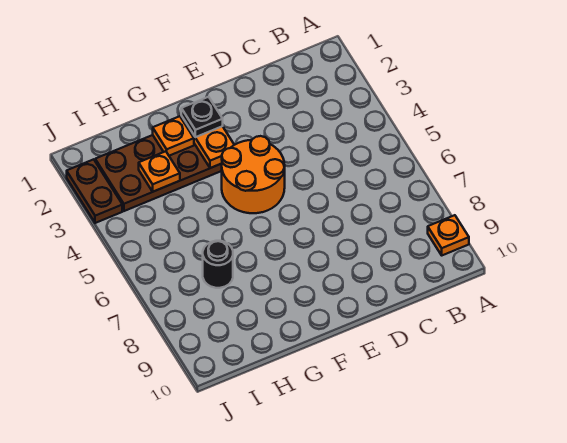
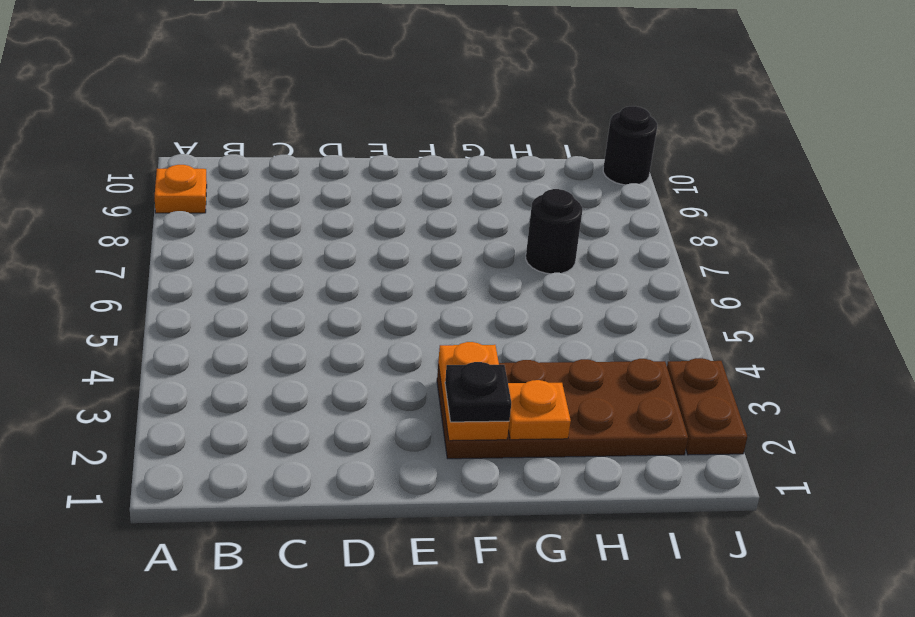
orange round brick E4:F5 level 1 -> none
orange plate H3 level 2 -> none
none -> black round brick J10 level 1

